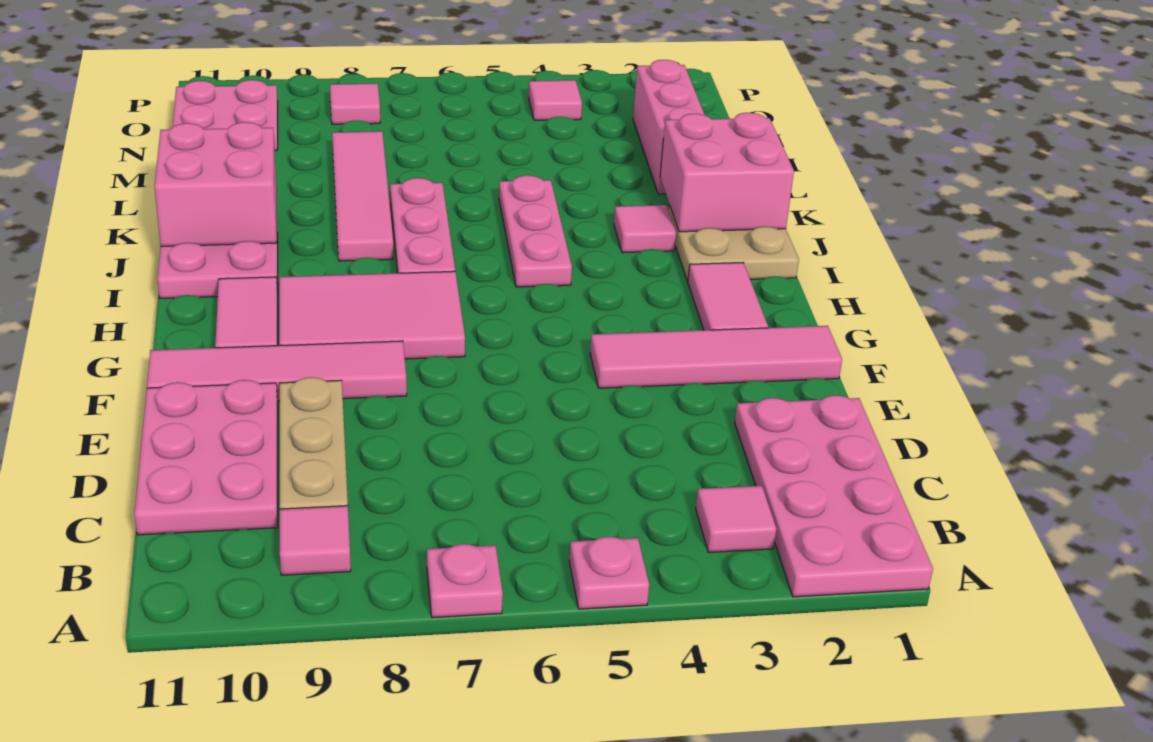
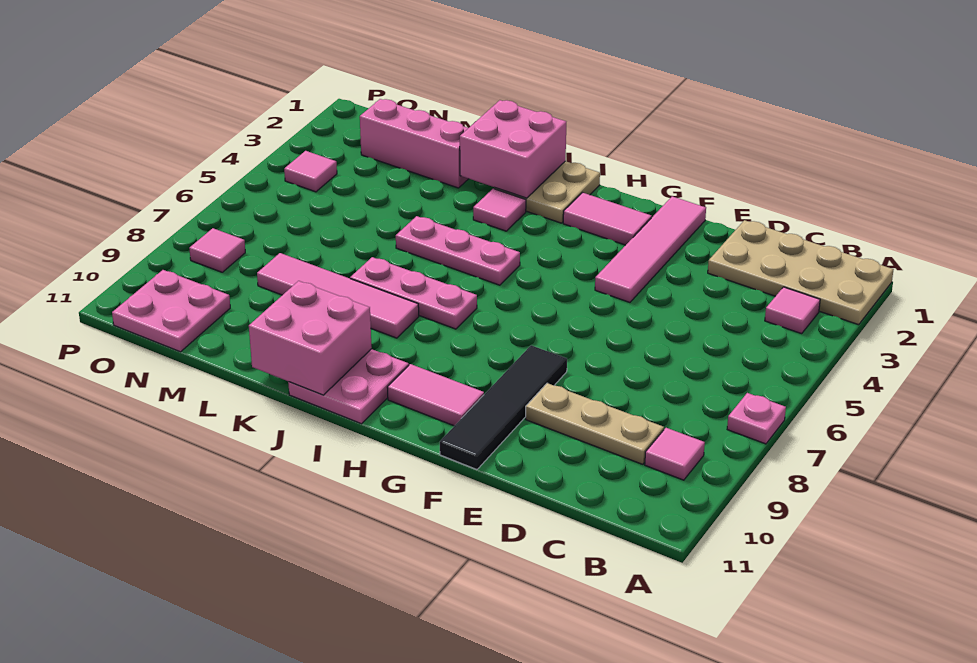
pink plate A1:D2 level 1 -> tan plate A1:D2 level 1
pink plate A5 level 1 -> none
pink plate C10:E11 level 1 -> none
pink tile F8:F11 level 1 -> black tile F8:F11 level 1
pink tile G7:H9 level 1 -> none

